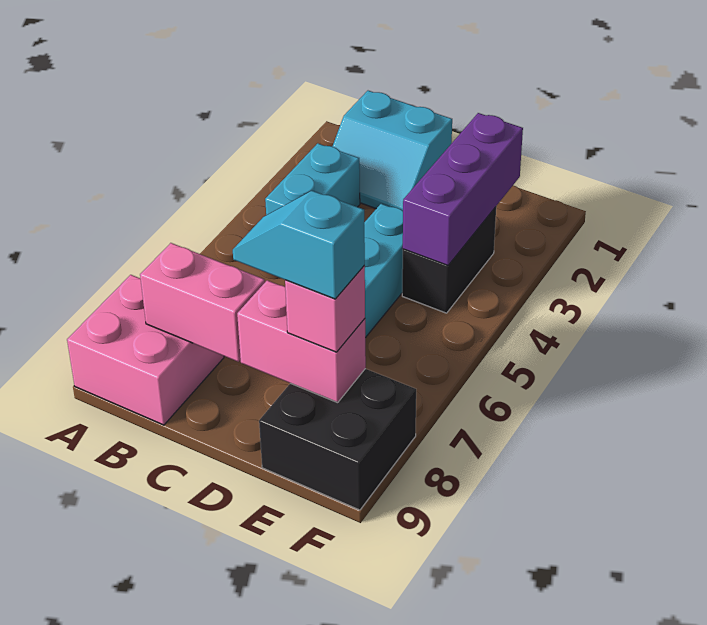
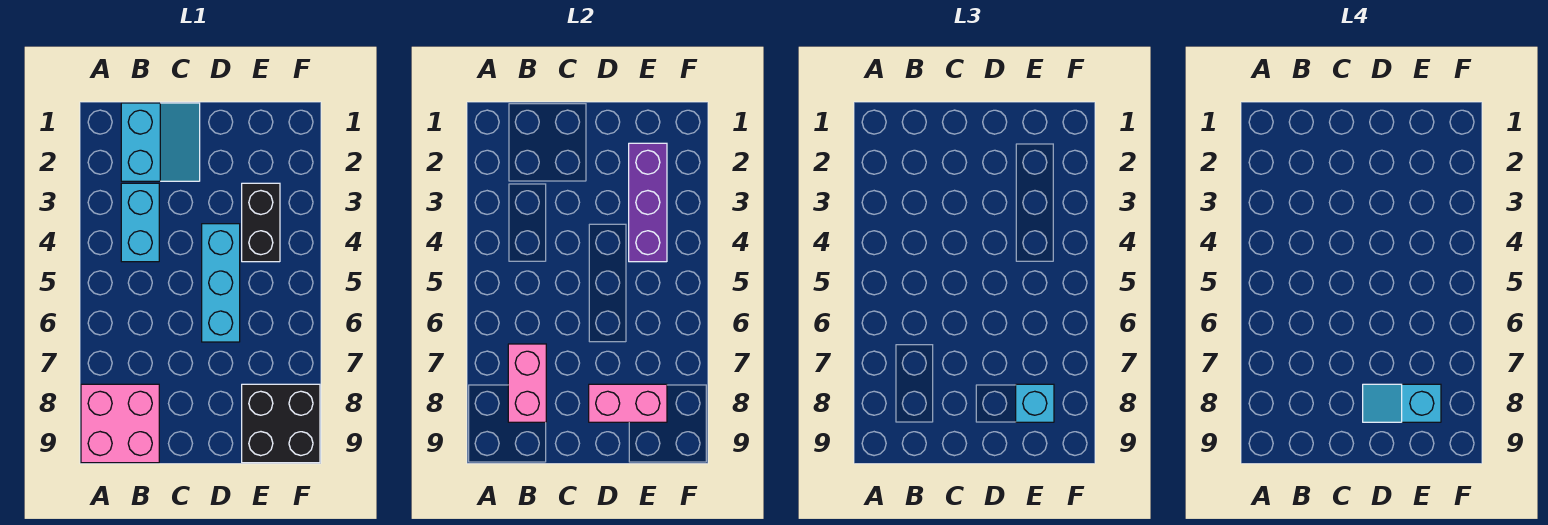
cyan slope B1:C2 level 1 top 1 -> cyan slope B1:C2 level 1 top B
pink brick B8:C8 level 2 -> pink brick B7:B8 level 2
pink brick E8 level 3 -> cyan brick E8 level 3

